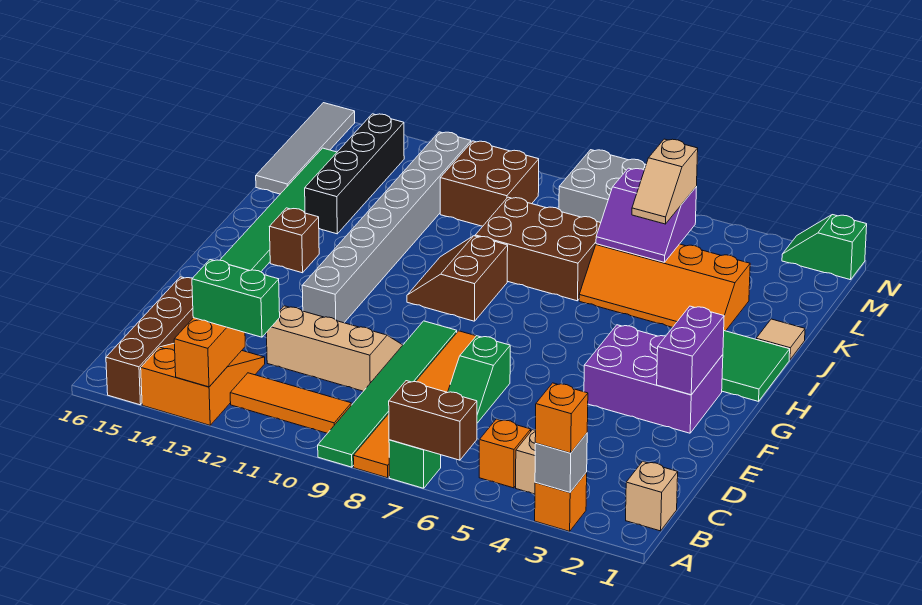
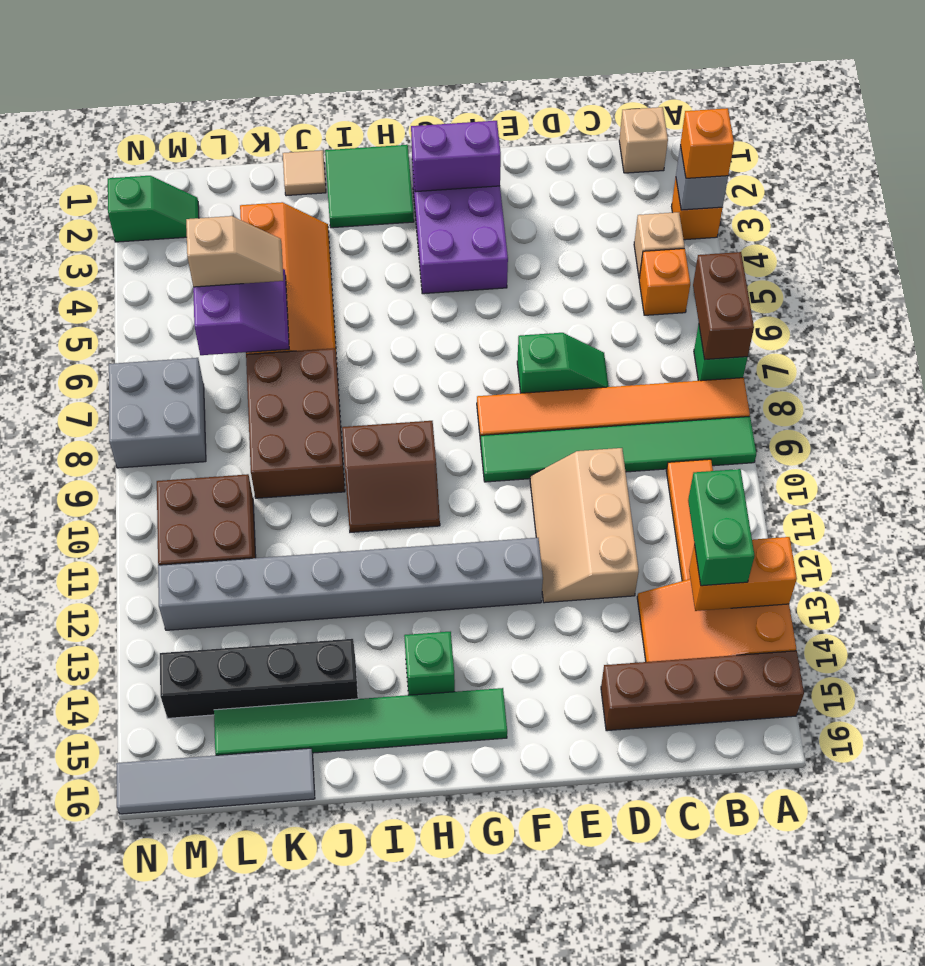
brown brick H14 level 1 -> green brick H14 level 1
green slope N1:N2 level 1 top 1 -> green slope M2:N2 level 1 top N

